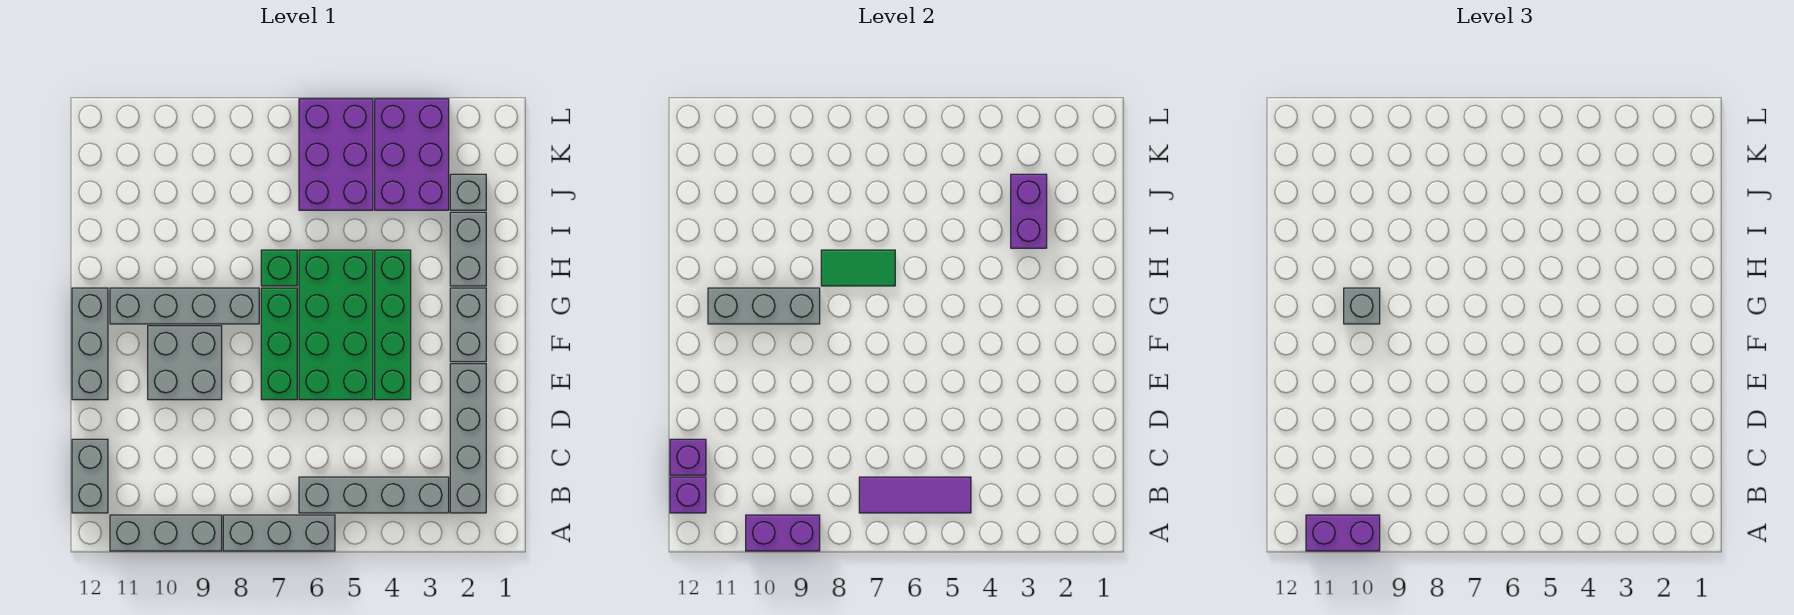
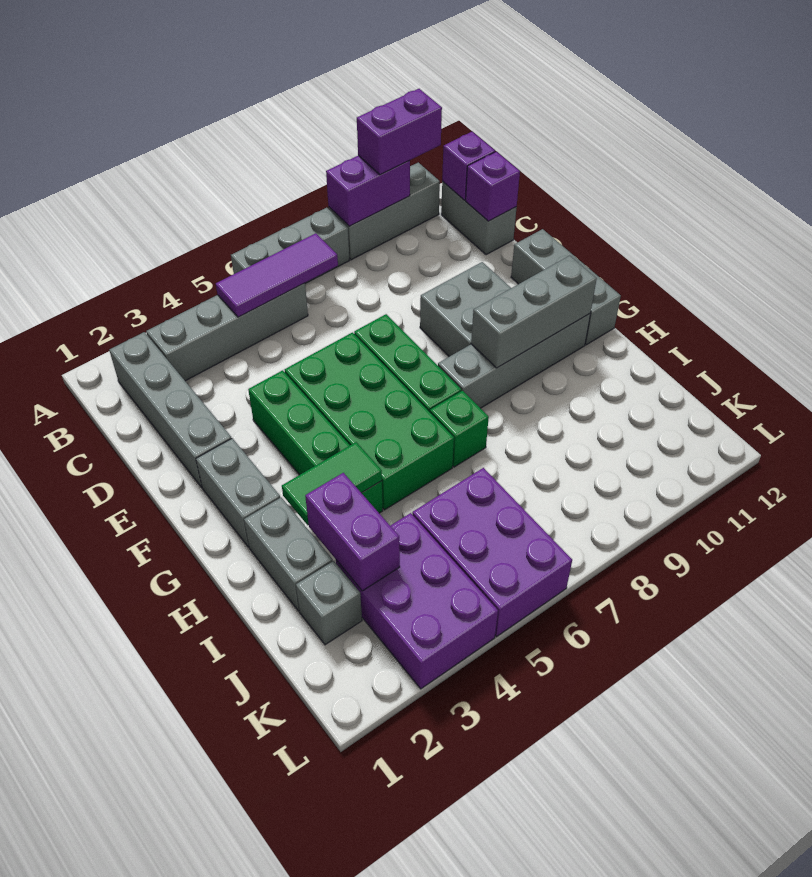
grey brick G10 level 3 -> none
green tile H7:H8 level 2 -> green tile H3:H4 level 2

